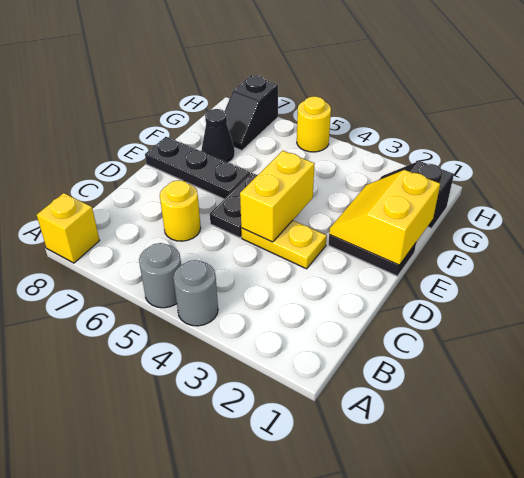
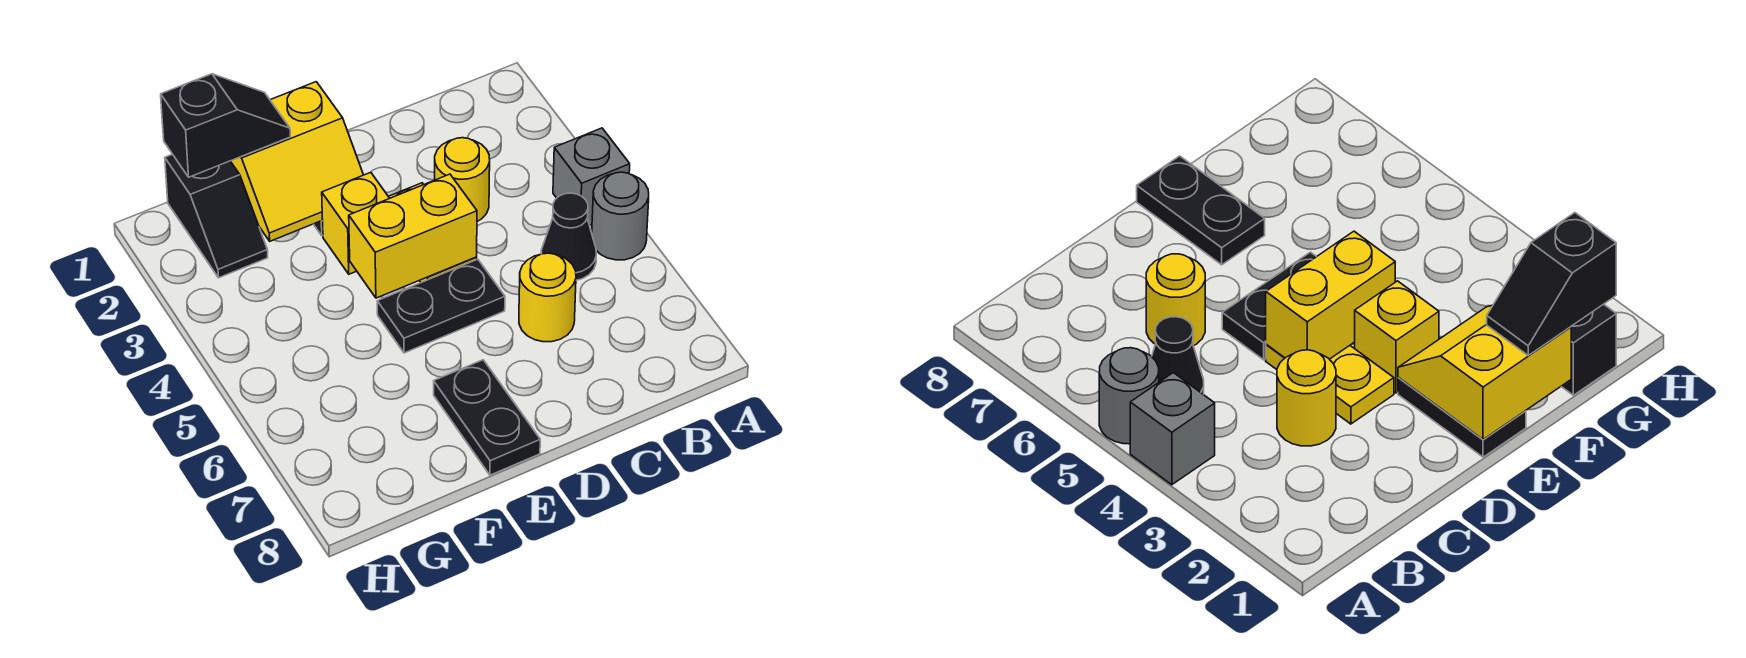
grey round brick A4 level 1 -> grey brick A4 level 1
yellow brick A8 level 1 -> yellow brick E3 level 1
black plate E6:E8 level 1 -> black plate E7:E8 level 1
black cone F7 level 1 -> black cone B5 level 1
black slope G7:H7 level 1 top H -> black slope F1:G1 level 3 top G
yellow round brick H5 level 1 -> yellow round brick C3 level 1

